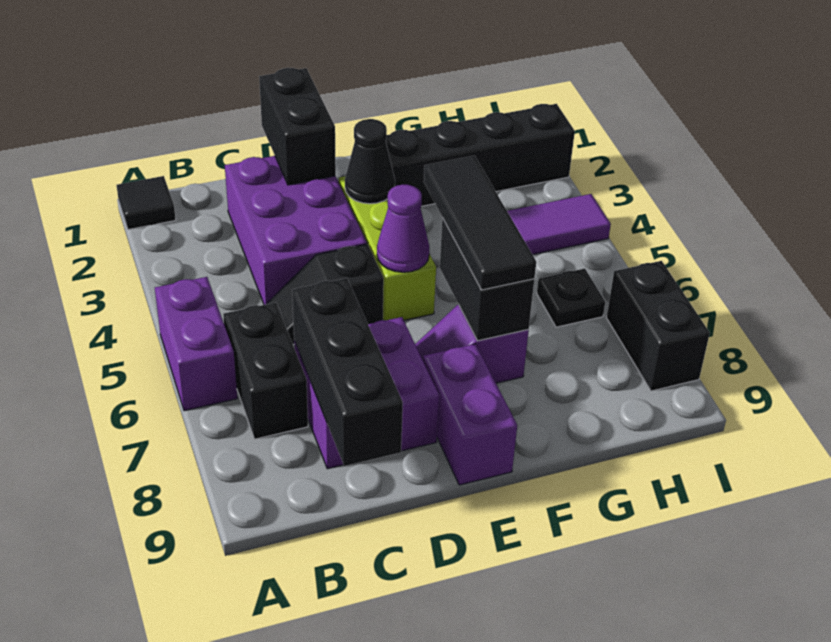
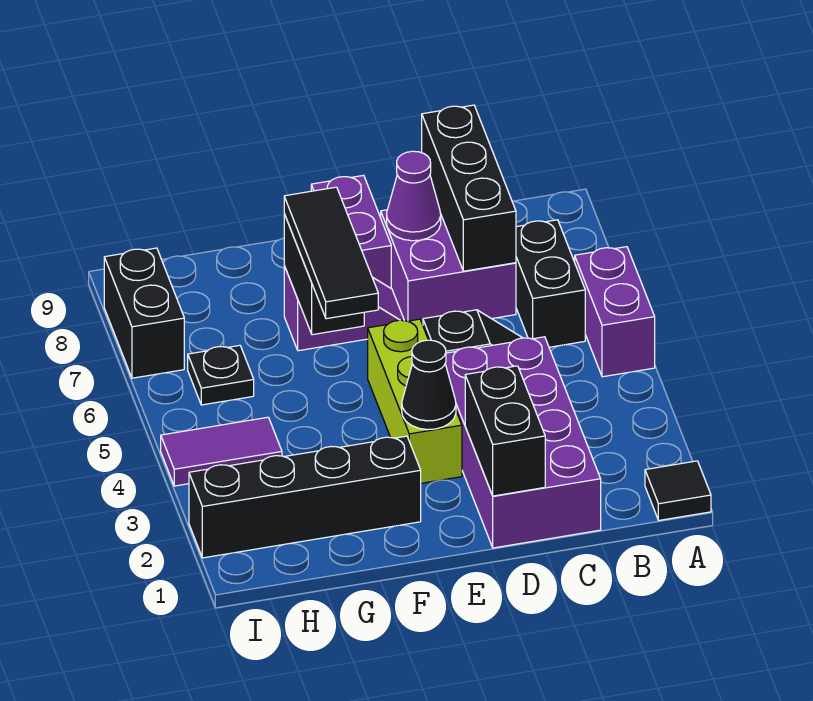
purple brick C2:D4 level 1 -> purple brick C1:D4 level 1
purple cone E5 level 2 -> purple cone D8 level 2

